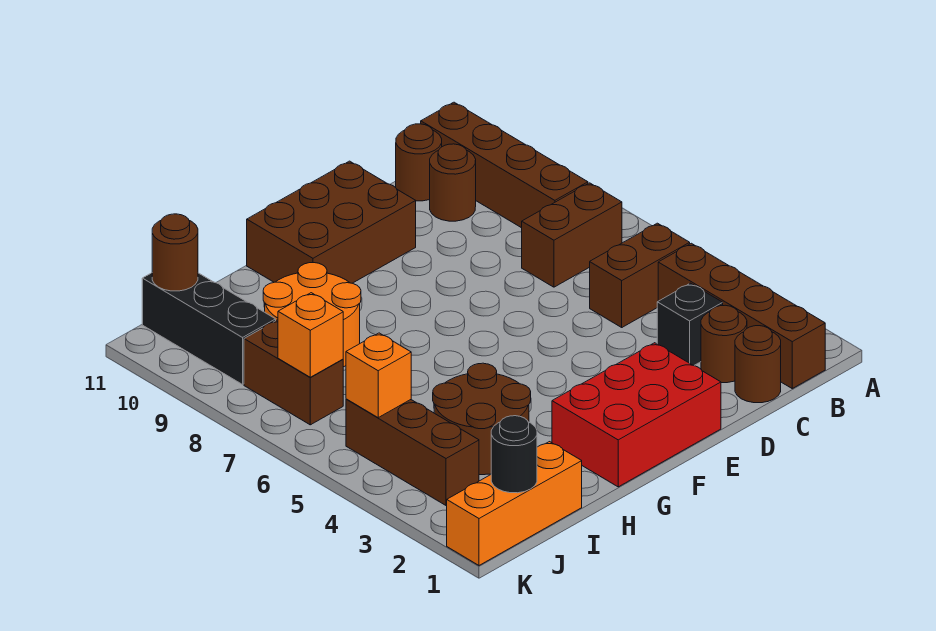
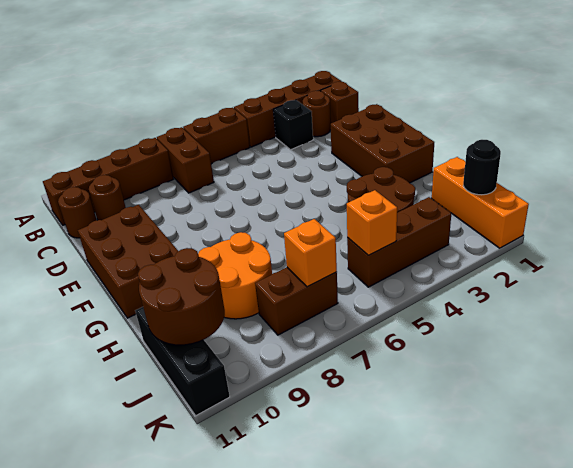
brown brick B5:C5 level 1 -> brown brick B5:B6 level 1
brown round brick C1 level 1 -> brown brick C1 level 1
red brick E1:G2 level 1 -> brown brick E1:G2 level 1
black brick J9:J11 level 1 -> black brick I11:K11 level 1
brown round brick J11 level 2 -> brown round brick I10:J11 level 2

